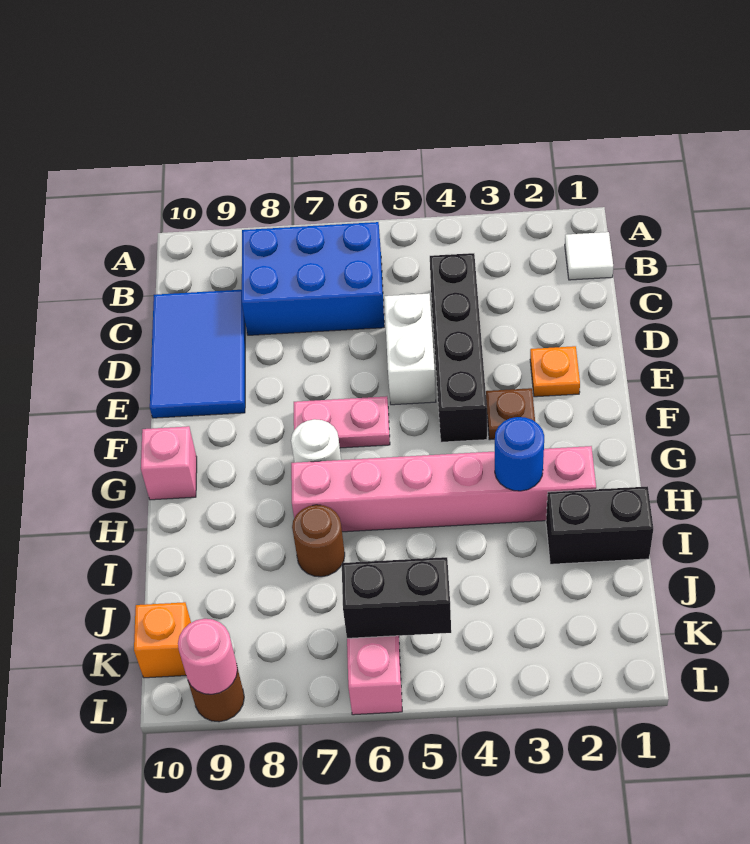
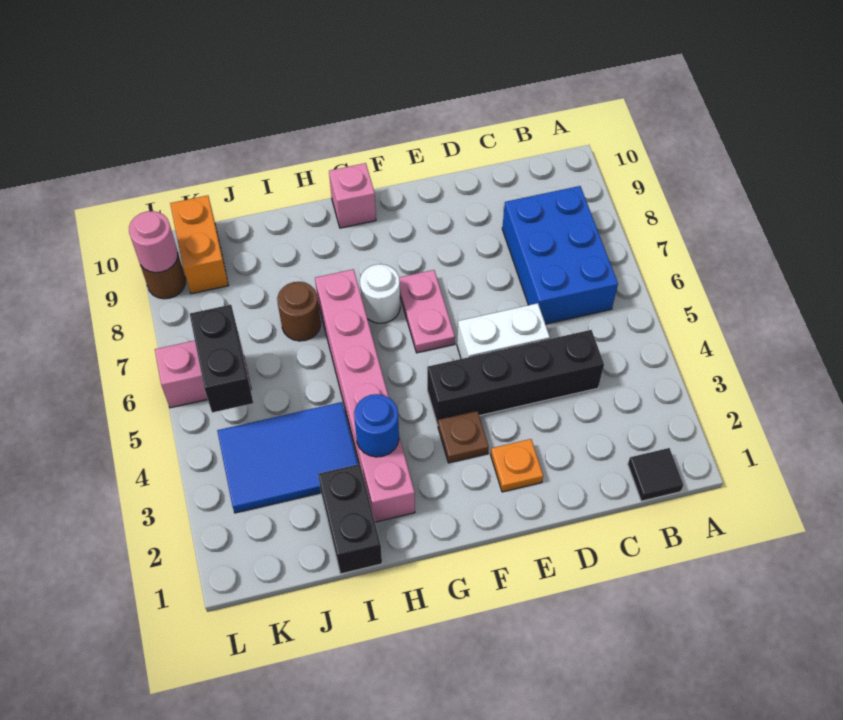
white tile B1 level 1 -> black tile B1 level 1
blue tile C9:E10 level 1 -> blue tile I3:K4 level 1
orange brick K10 level 1 -> orange brick K9:K10 level 1

